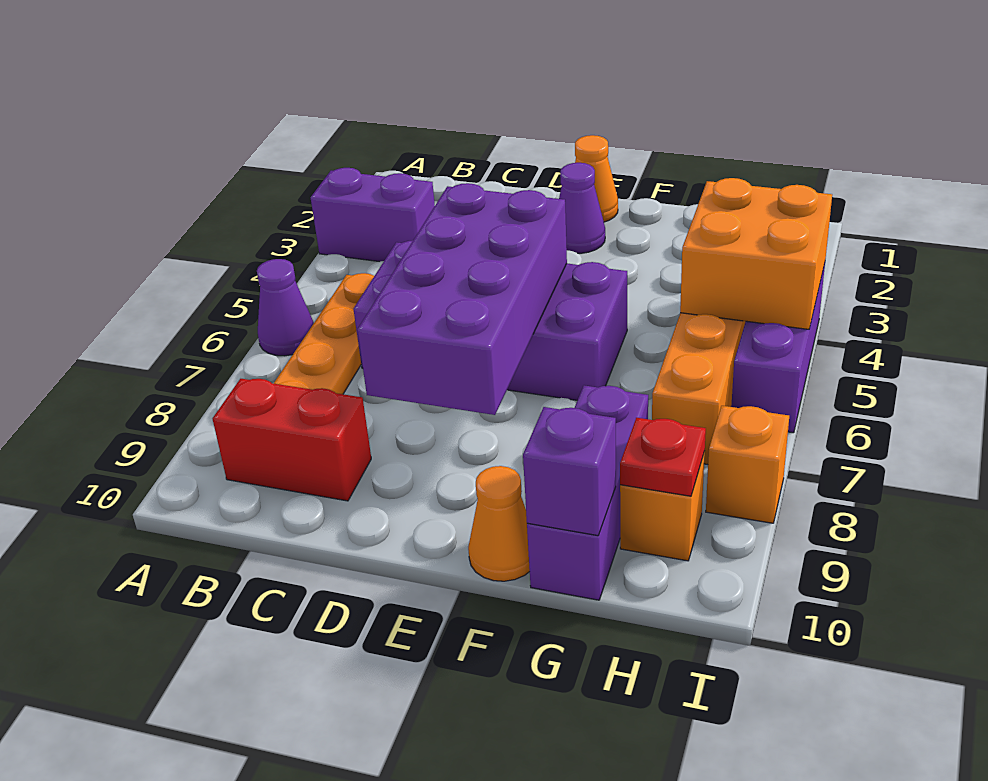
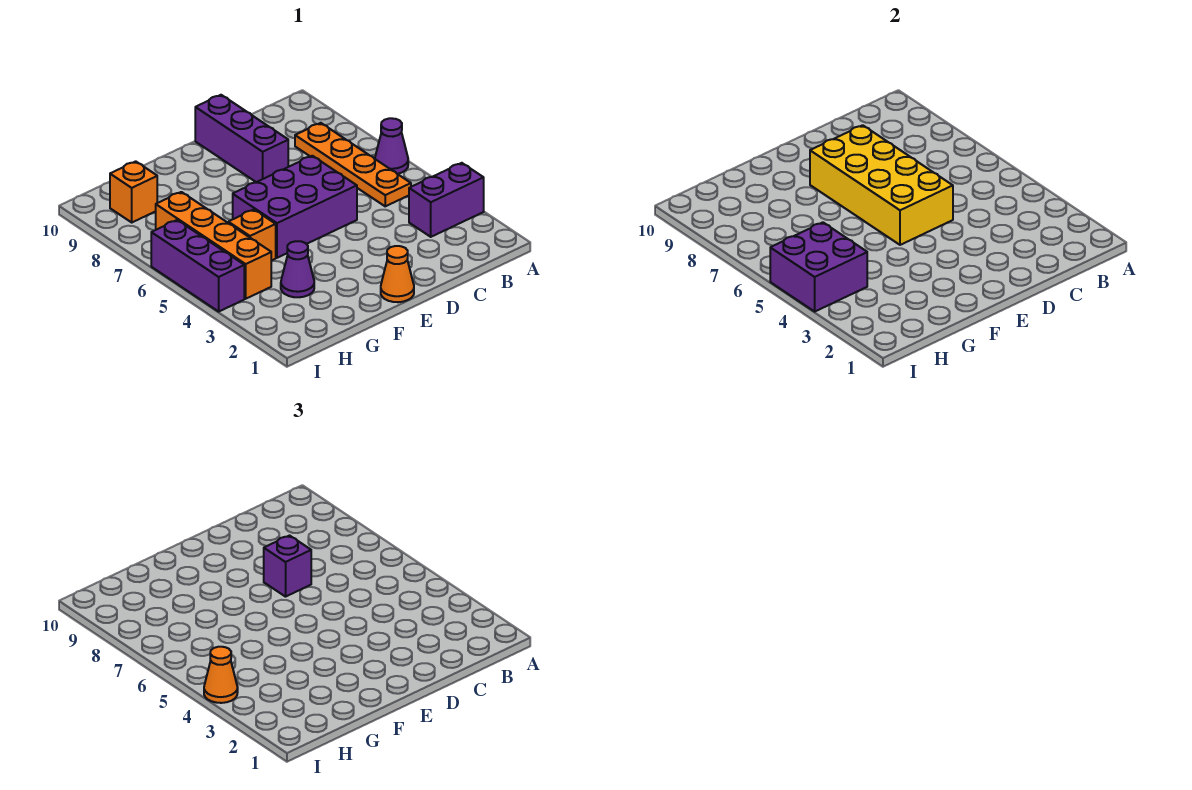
red brick B9:C9 level 1 -> none
purple brick C5:F6 level 1 -> purple brick D5:F6 level 1
purple brick D5:E8 level 2 -> yellow brick D5:E8 level 2
purple cone E2 level 1 -> purple cone G3 level 1
orange cone F10 level 1 -> orange cone I4 level 3
purple brick G8:G10 level 1 -> purple brick D8:D10 level 1
purple brick G10 level 2 -> purple brick D7 level 3
orange brick H4:I5 level 2 -> purple brick H4:I5 level 2
red plate H9 level 2 -> none
orange brick I8 level 1 -> orange brick G5 level 1

